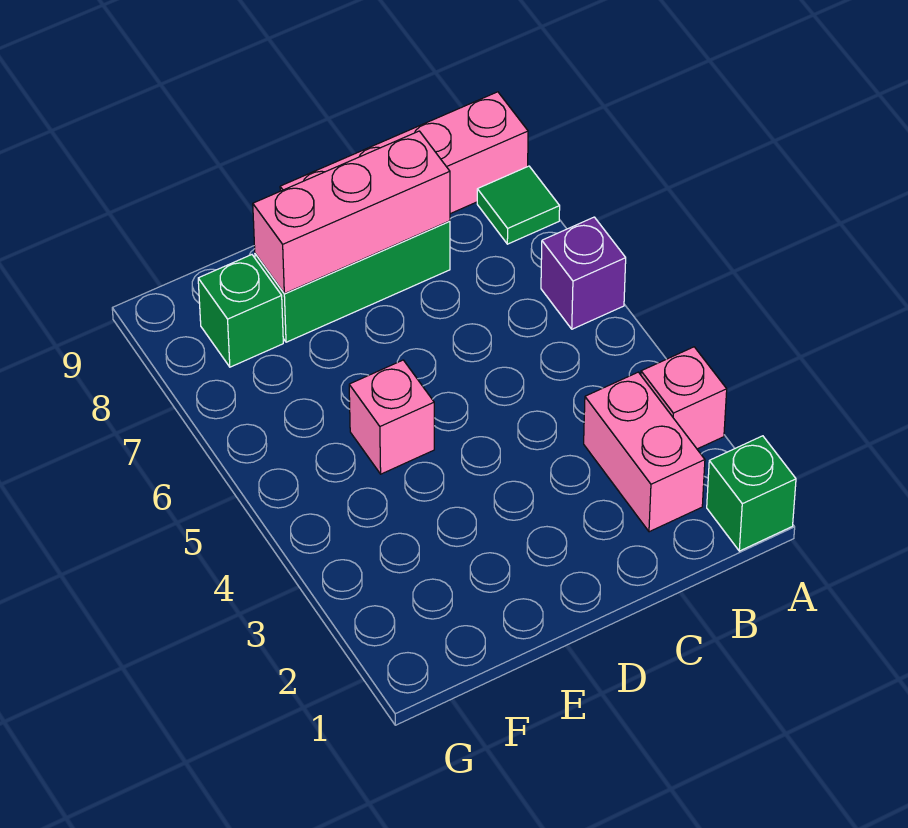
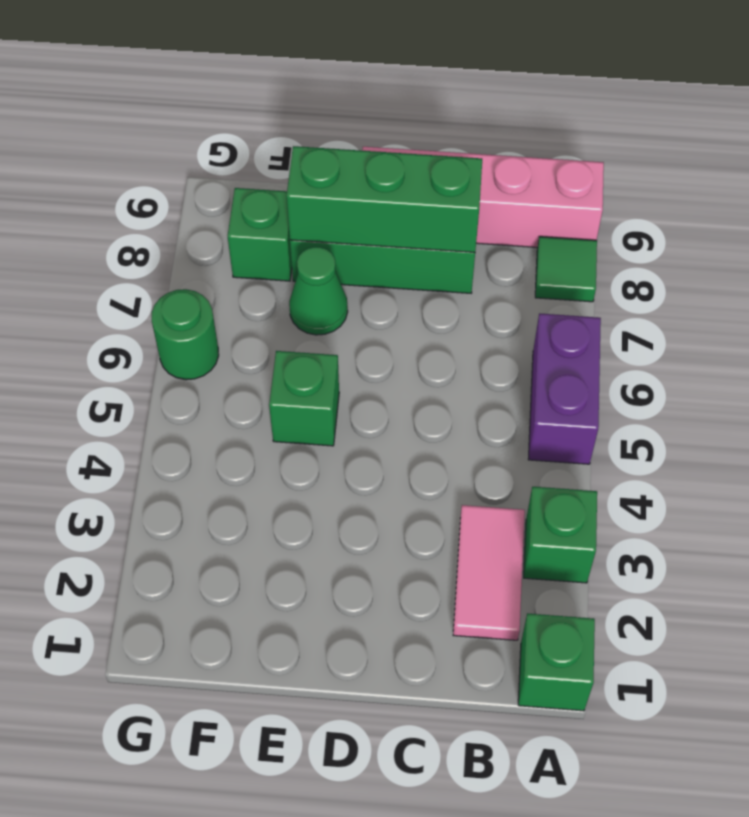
pink brick A3 level 1 -> green brick A3 level 1
purple brick A6 level 1 -> purple brick A5:A6 level 1
pink brick B2:B3 level 1 -> pink tile B2:B3 level 1
pink brick C8:E8 level 2 -> green brick C8:E8 level 2
pink brick E5 level 1 -> green brick E5 level 1
none -> green cone E7 level 1
none -> green round brick G6 level 1

